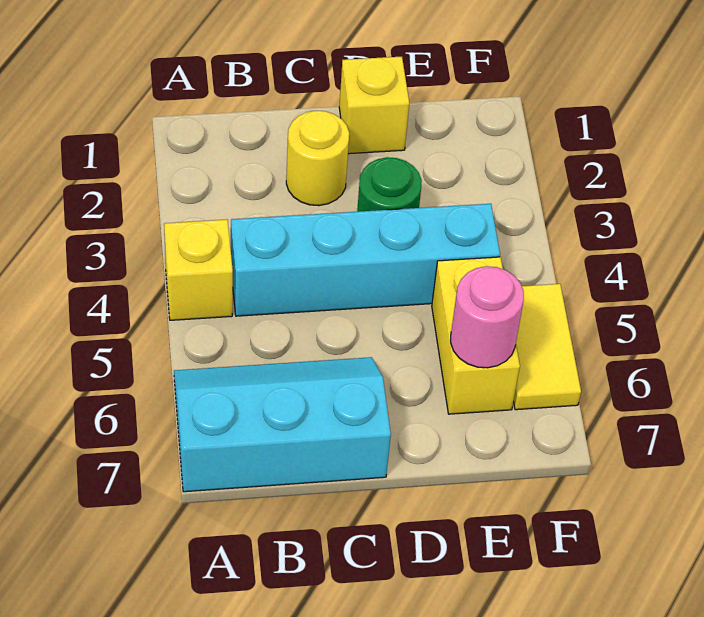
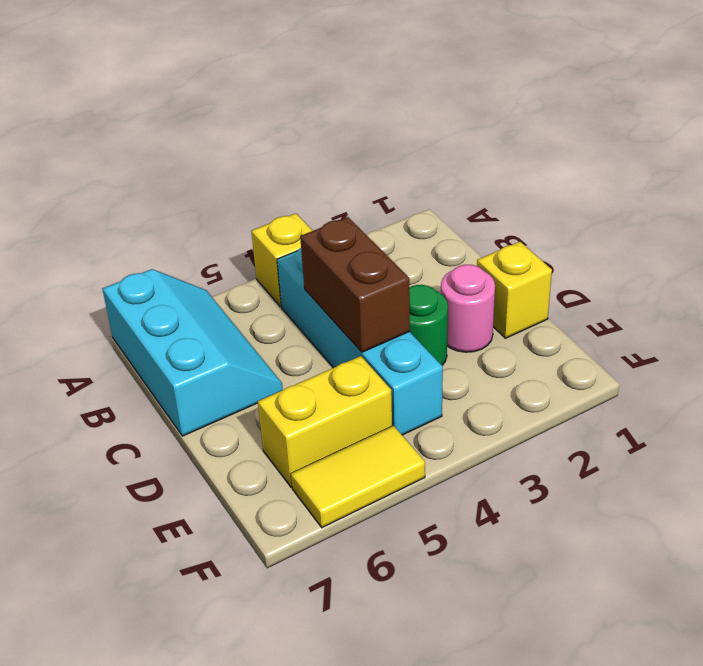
yellow round brick C2 level 1 -> none
none -> brown brick C4:D4 level 2
pink round brick E6 level 2 -> pink round brick D2 level 1

